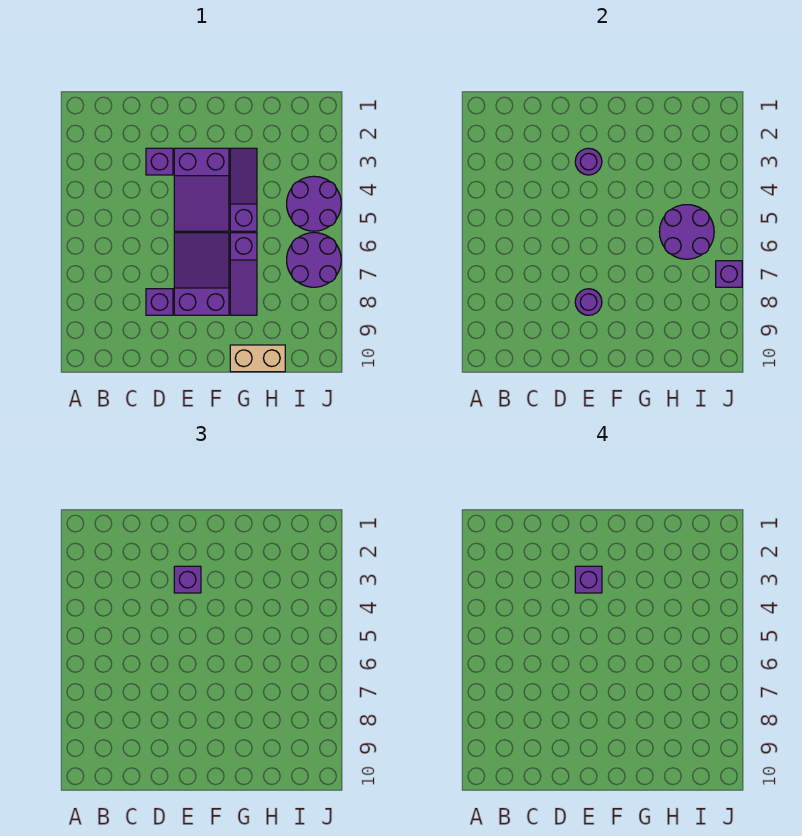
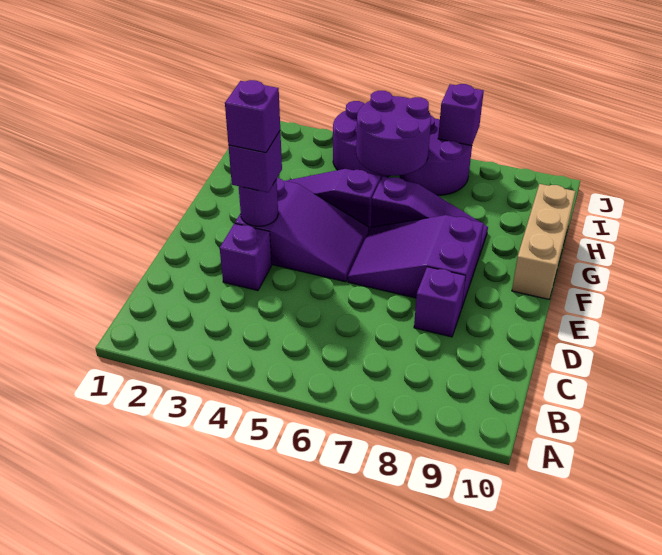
purple round brick E8 level 2 -> none
tan brick G10:H10 level 1 -> tan brick F10:H10 level 1

